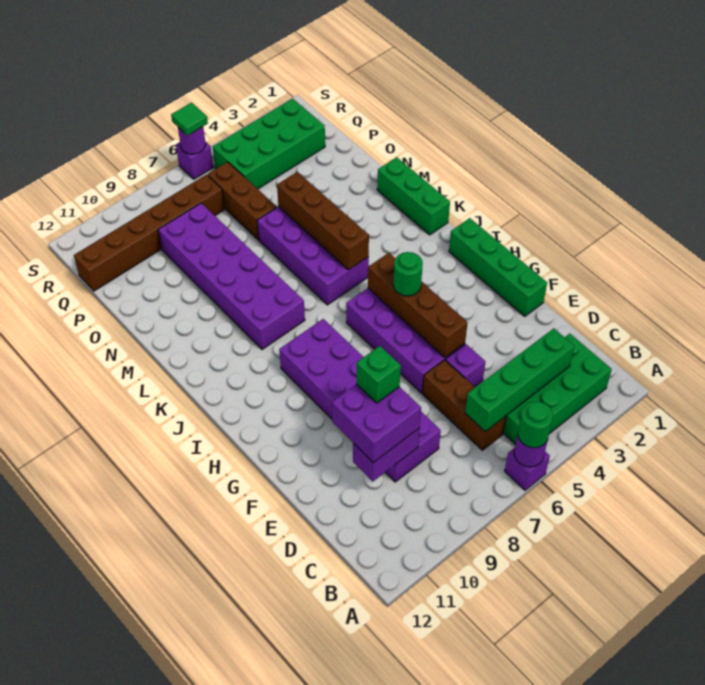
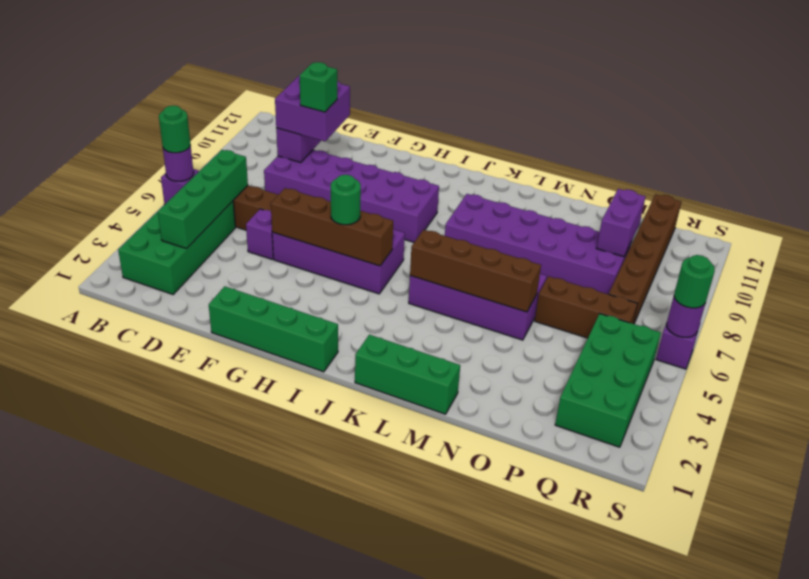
none -> purple brick P9:P10 level 2
green tile S6 level 3 -> green round brick S6 level 3

